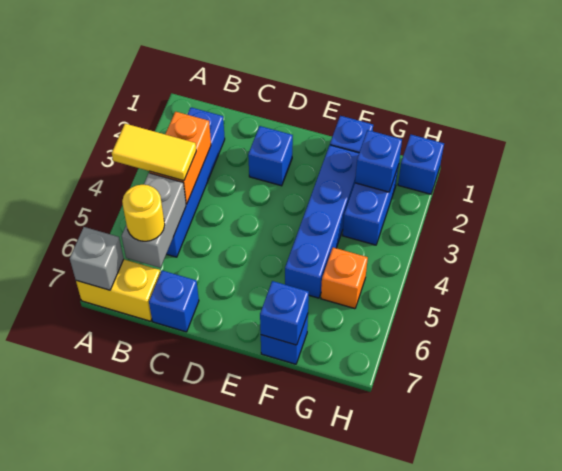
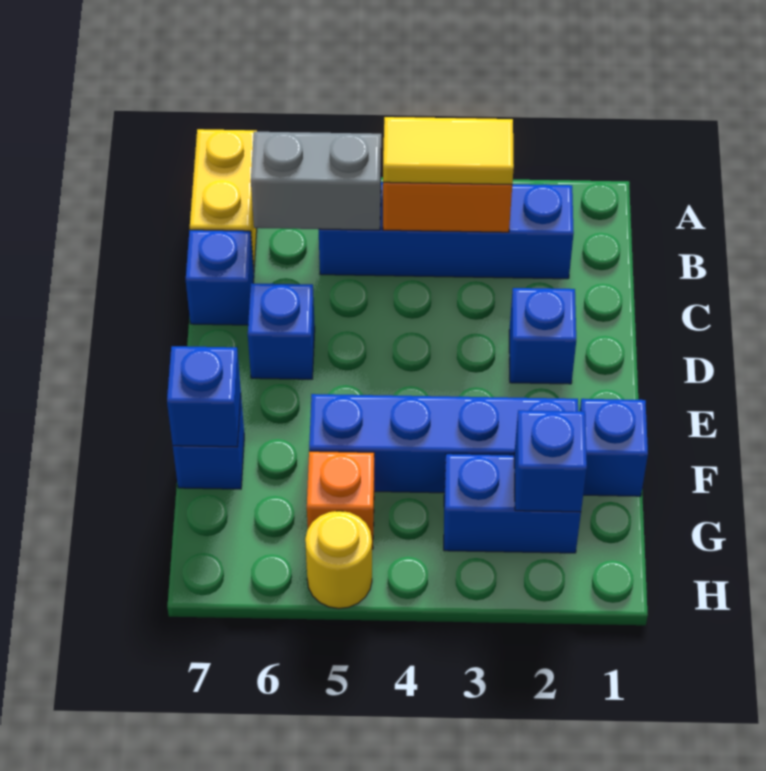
yellow tile A4:B4 level 3 -> yellow tile B3:B4 level 3
grey brick A7 level 2 -> none
yellow round brick B6 level 3 -> yellow round brick H5 level 1
blue brick H1 level 1 -> blue brick D6 level 1

